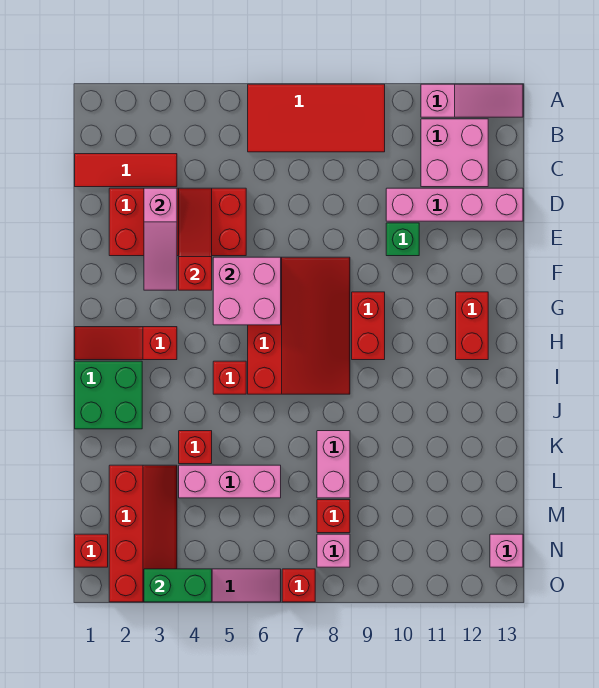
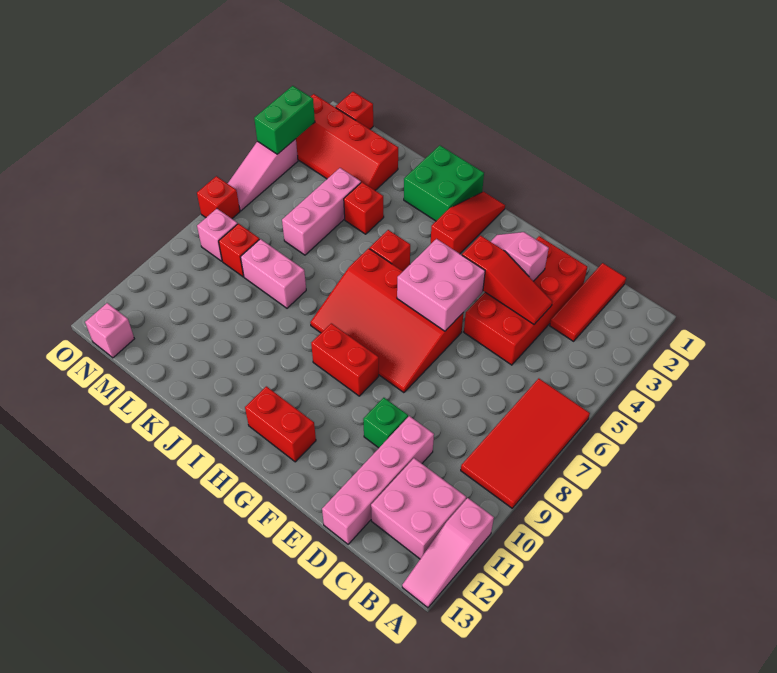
pink slope D3:F3 level 2 top D -> pink slope E3:F3 level 2 top E

